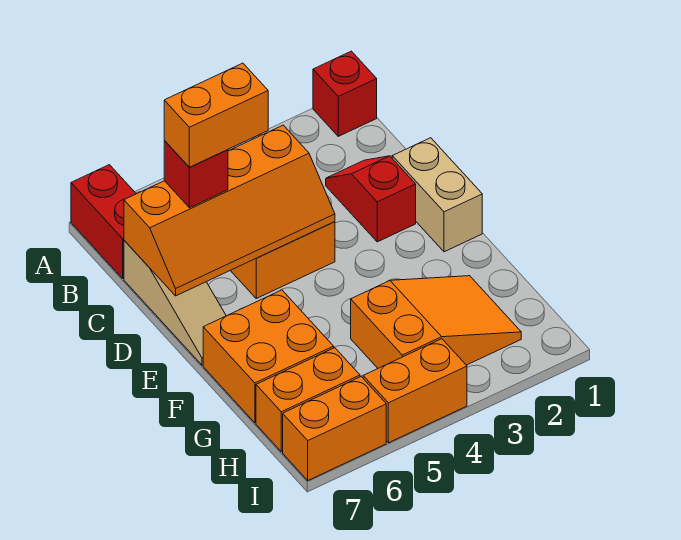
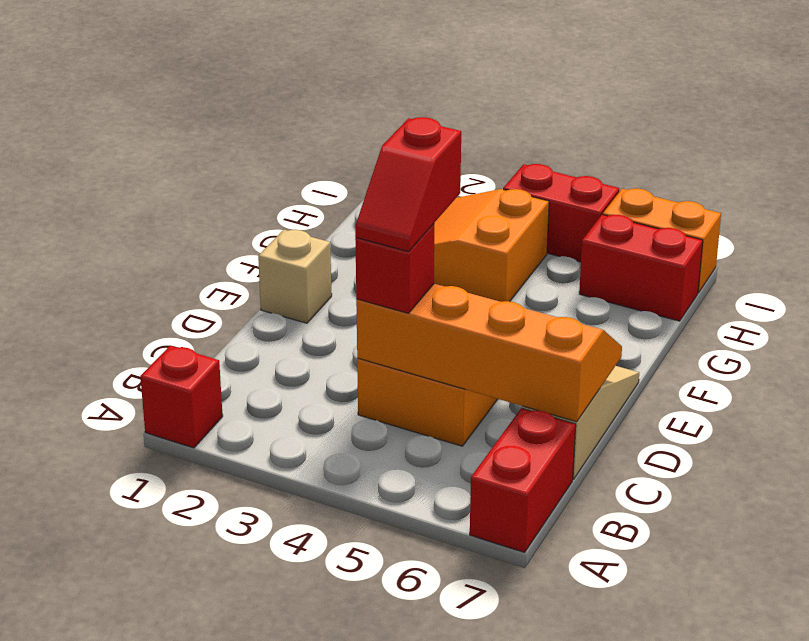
red slope C2:D2 level 1 top D -> red slope C4:D4 level 4 top D
orange brick C5:C6 level 4 -> none
red brick C6 level 3 -> red brick C4 level 3
tan brick D1:E1 level 1 -> tan brick E1 level 1
orange brick F6:G7 level 1 -> none
orange brick H6:H7 level 1 -> red brick H6:H7 level 1
orange brick I4:I5 level 1 -> red brick I4:I5 level 1

